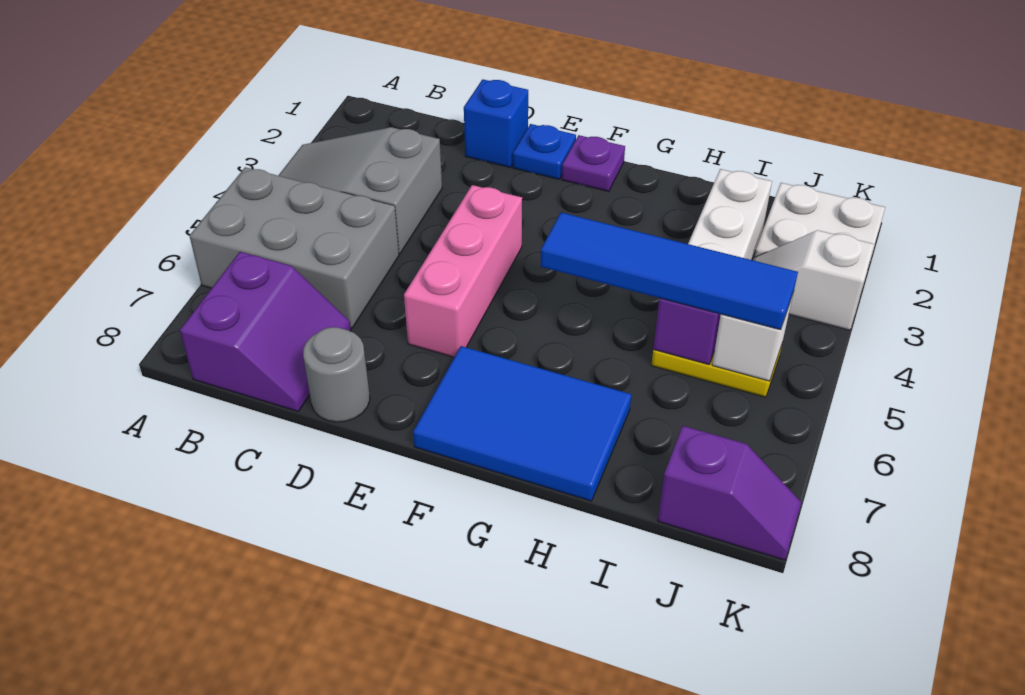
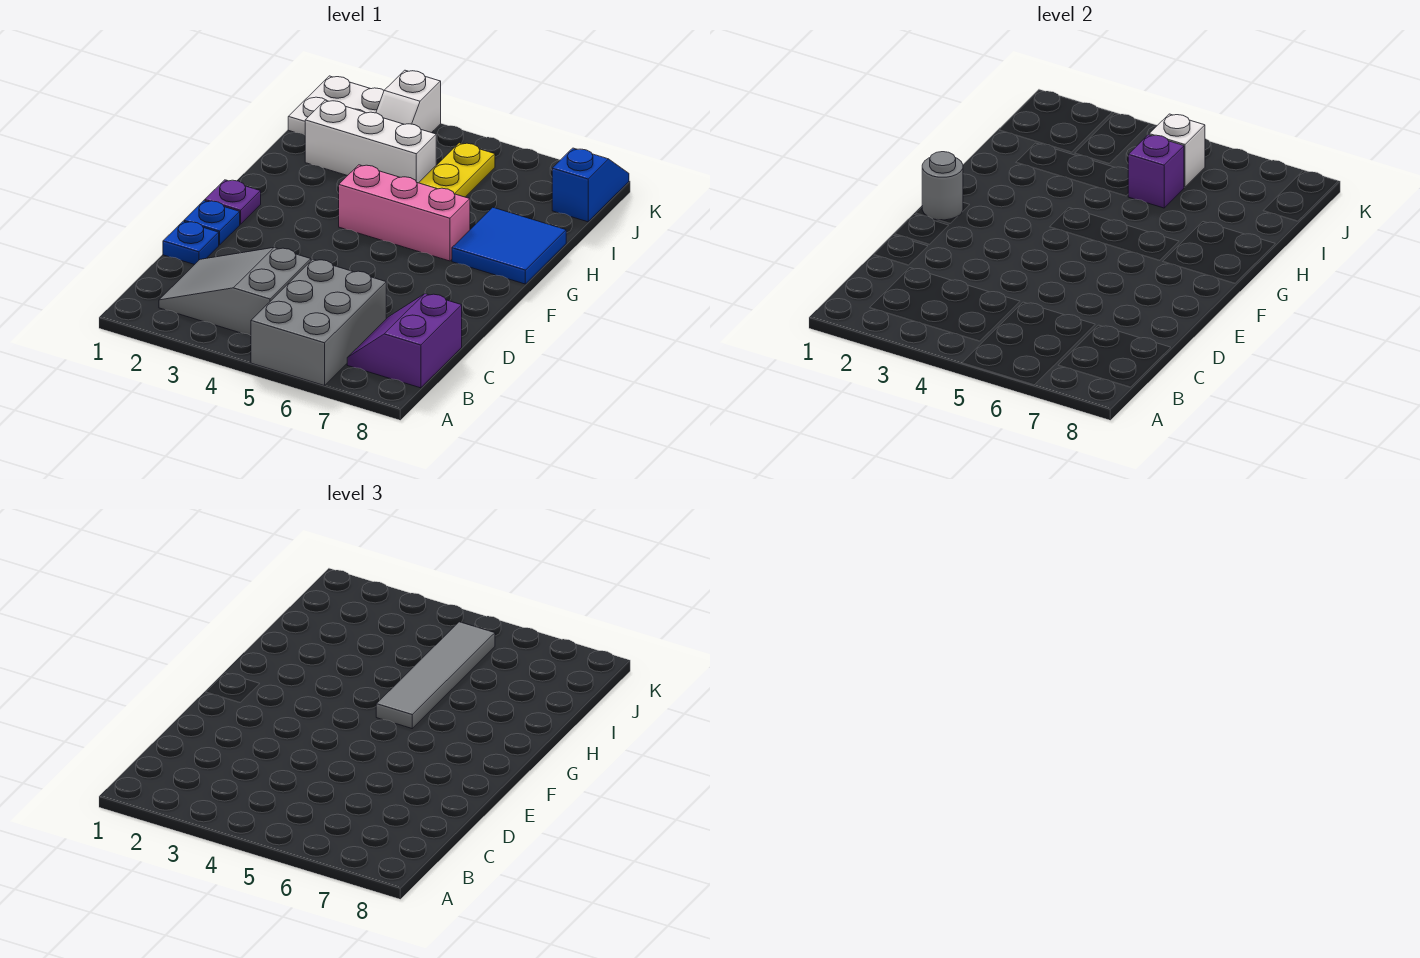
grey slope A3:C4 level 1 top C -> grey slope B2:C4 level 1 top 4
purple slope B7:C8 level 1 top B -> purple slope B7:C8 level 1 top 8
blue brick D1 level 1 -> blue plate D1 level 1
grey round brick D8 level 1 -> grey round brick F1 level 2
pink brick E4:E6 level 1 -> pink brick G4:G6 level 1
blue tile F7:H8 level 1 -> blue tile G7:H8 level 1
blue tile G5:J5 level 3 -> grey tile G5:J5 level 3
purple slope J8:K8 level 1 top J -> blue slope J8:K8 level 1 top J

